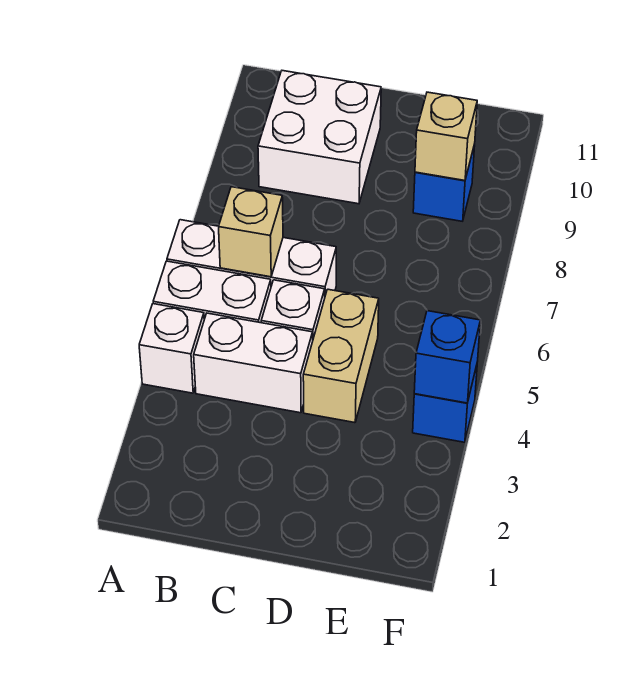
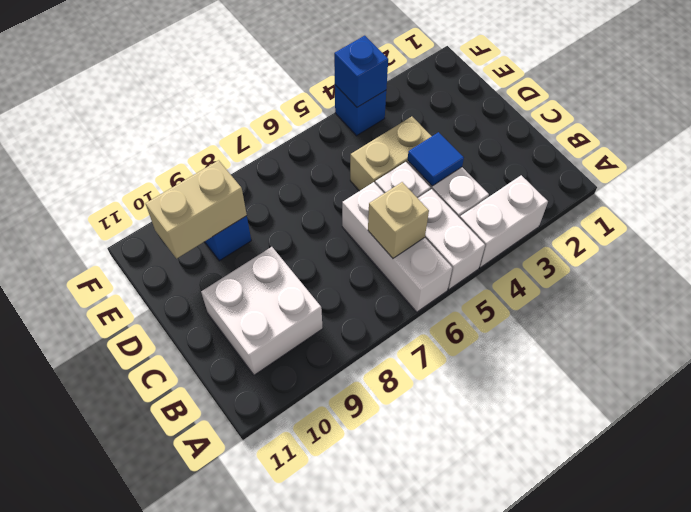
white brick A4 level 1 -> white brick A3:A4 level 1
none -> blue tile C4 level 2
tan brick E9 level 2 -> tan brick E9:E10 level 2

